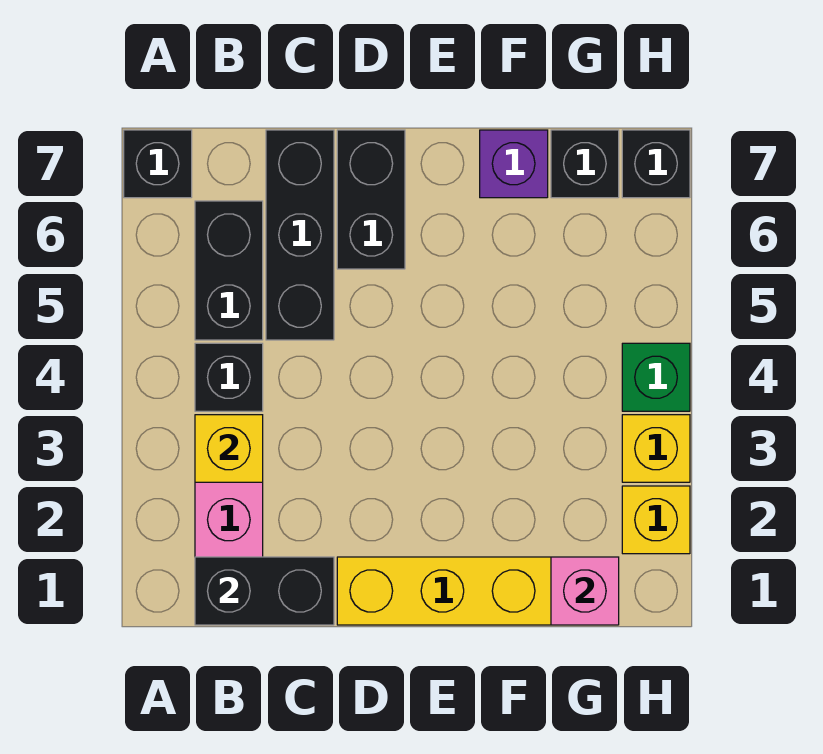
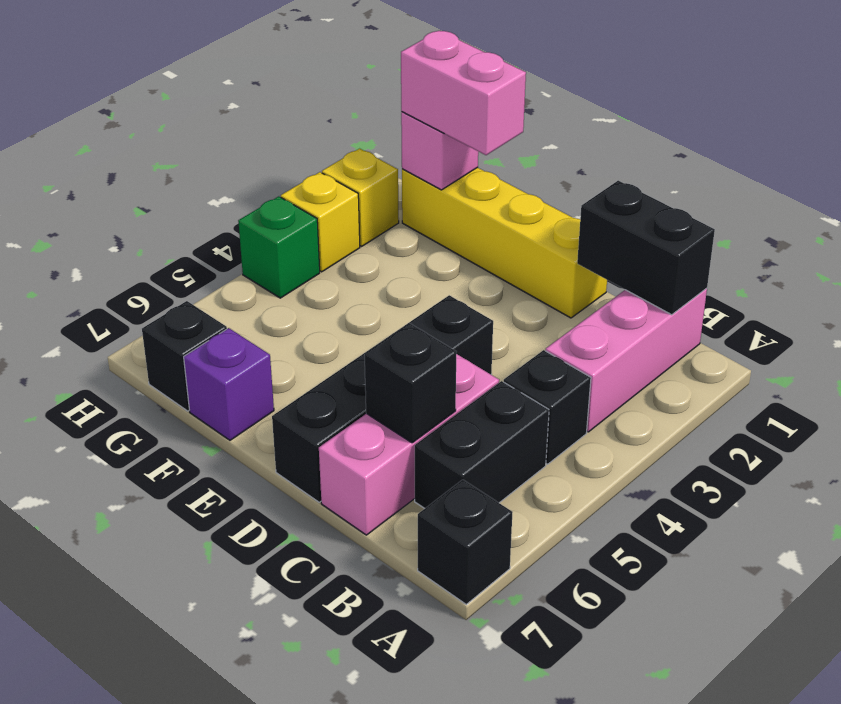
yellow brick B3 level 2 -> none
black brick C5:C7 level 1 -> pink brick C5:C7 level 1
black brick D6:D7 level 1 -> black brick D4:D7 level 1
none -> pink brick F1:G1 level 3
black brick H7 level 1 -> black brick C6 level 2

